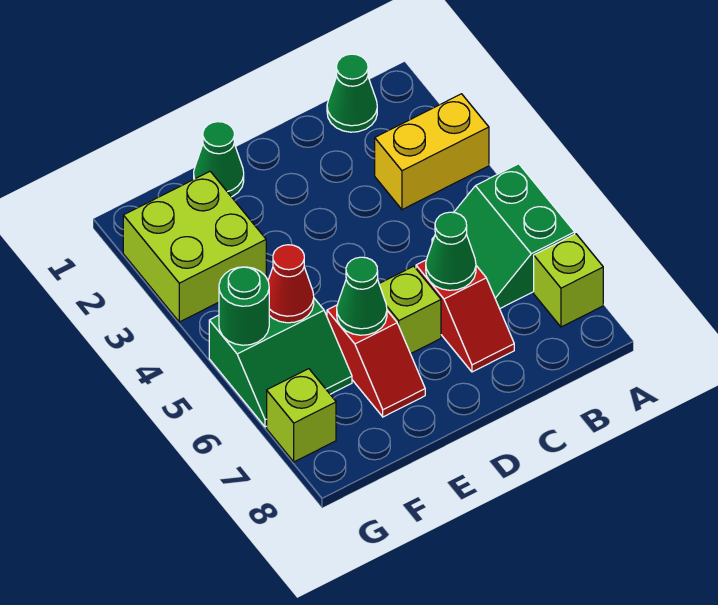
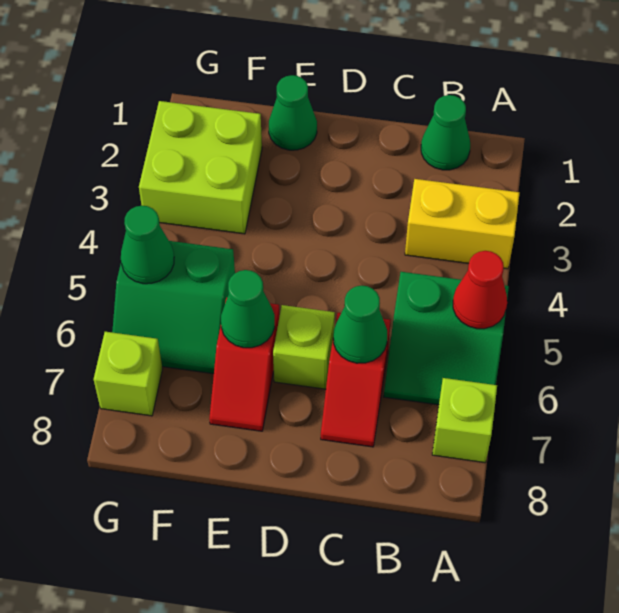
green slope A5:B6 level 1 top A -> green slope A5:B6 level 1 top 5
red cone F5 level 2 -> red cone A5 level 2
green round brick G5 level 2 -> green cone G5 level 2

